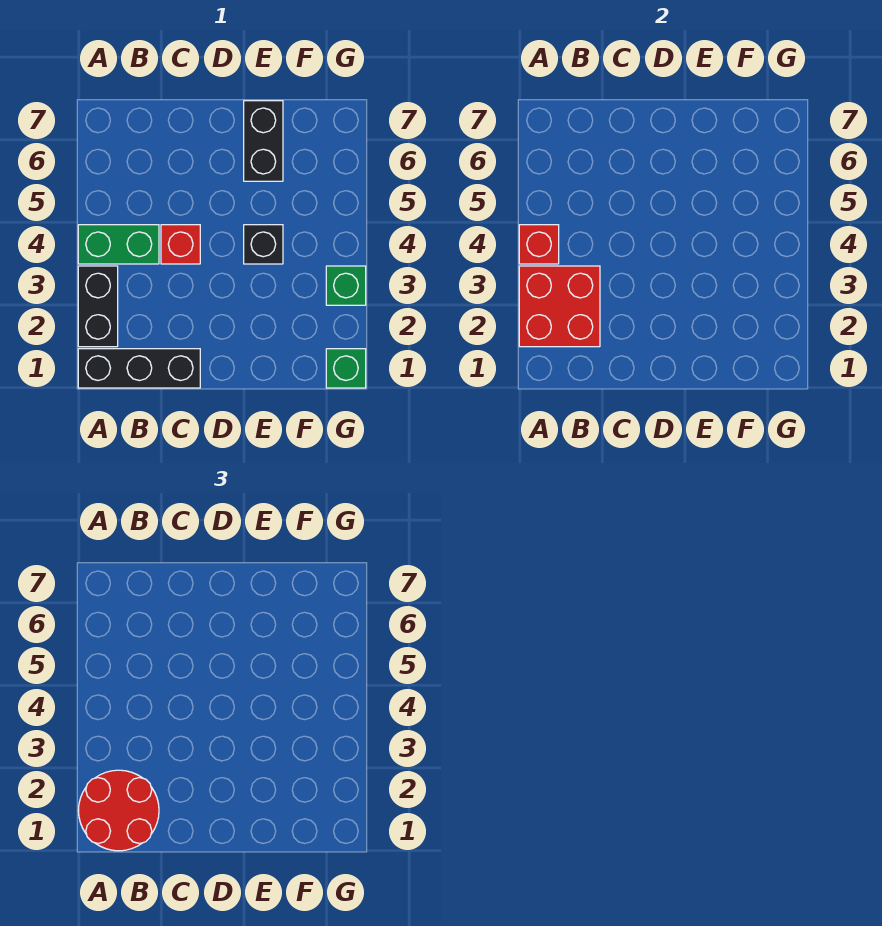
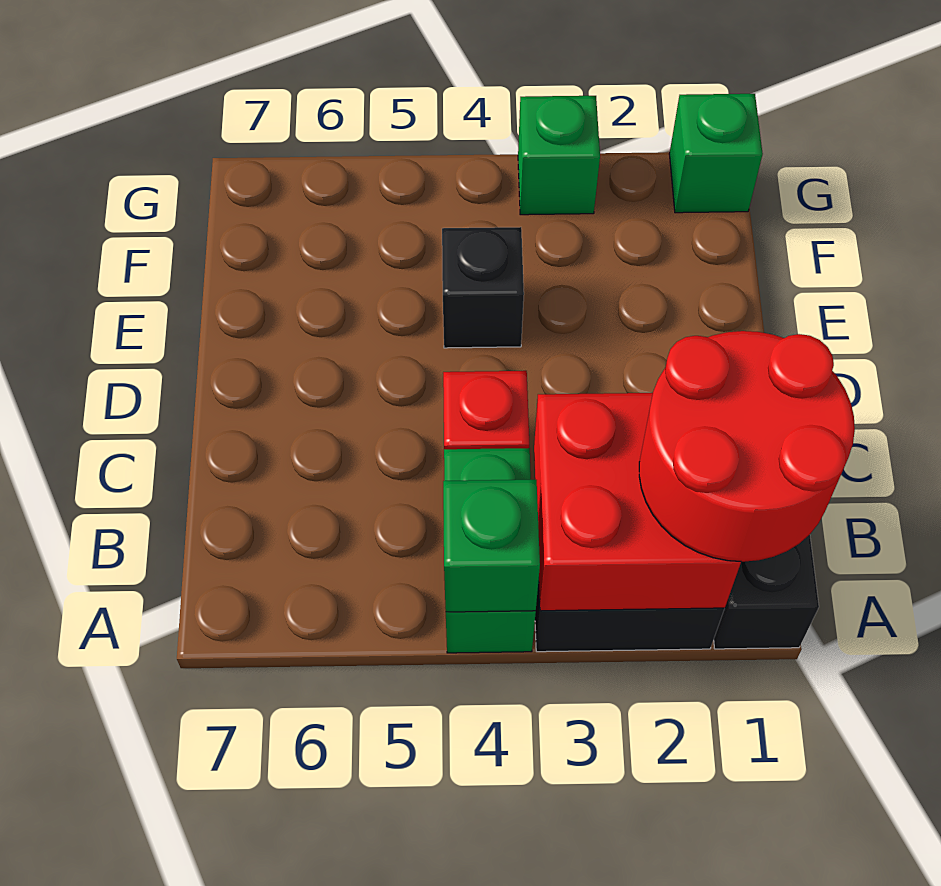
red brick A4 level 2 -> green brick A4 level 2
black brick E6:E7 level 1 -> none

